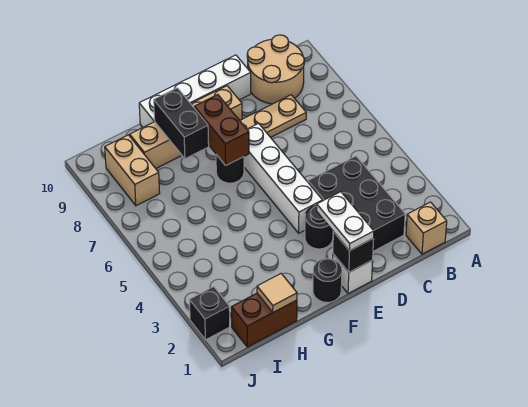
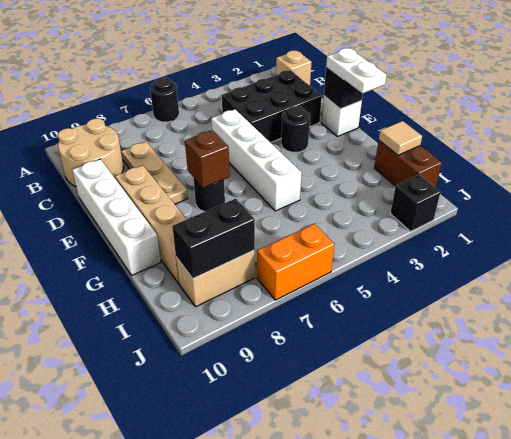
white plate E1:E2 level 3 -> white plate E1:F1 level 3
white brick E4:E7 level 1 -> white brick D5:G5 level 1
black round brick F1 level 1 -> black round brick A6 level 1
brown brick F7:F8 level 2 -> brown brick F7 level 2
black brick G8:G9 level 2 -> black brick I8:I9 level 2
none -> orange brick J6:J7 level 1

